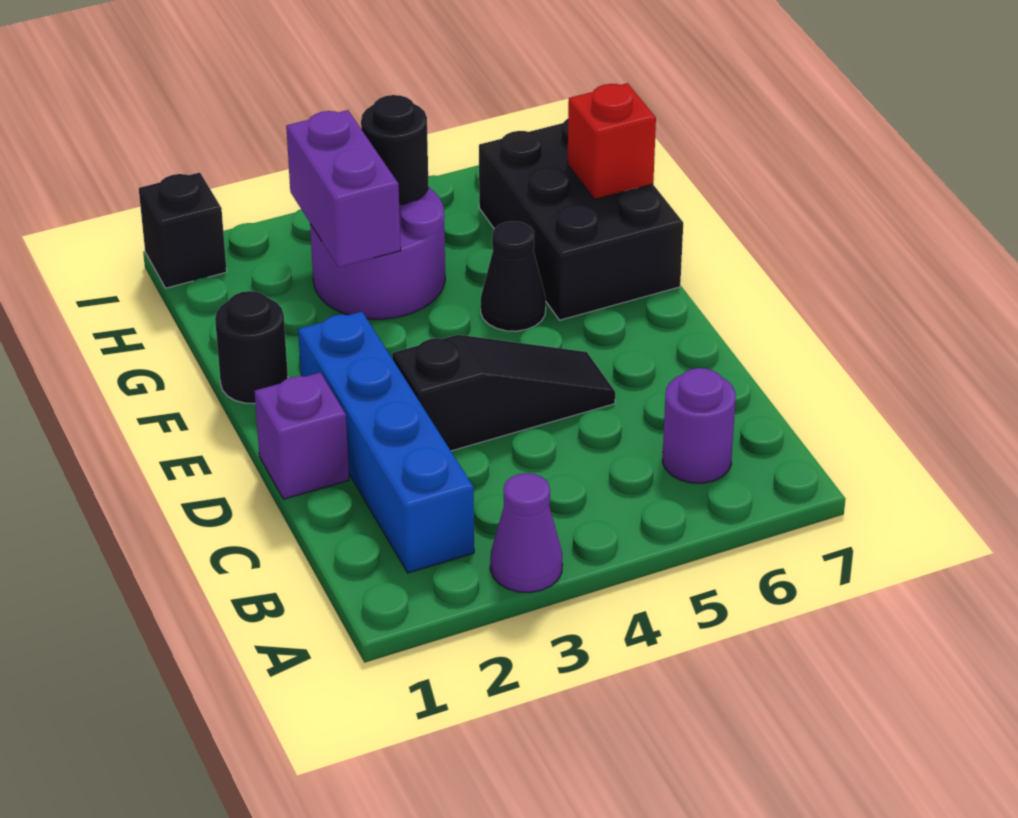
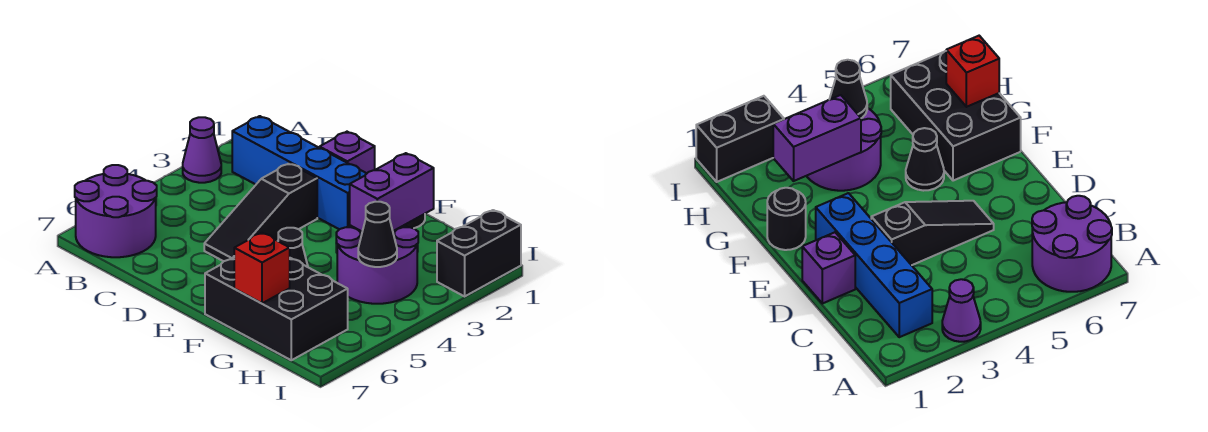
purple round brick B6 level 1 -> purple round brick A6:B7 level 1
purple brick G3:H3 level 2 -> purple brick G2:G3 level 2
black round brick H4 level 2 -> black cone H4 level 2
black brick I1 level 1 -> black brick I1:I2 level 1

